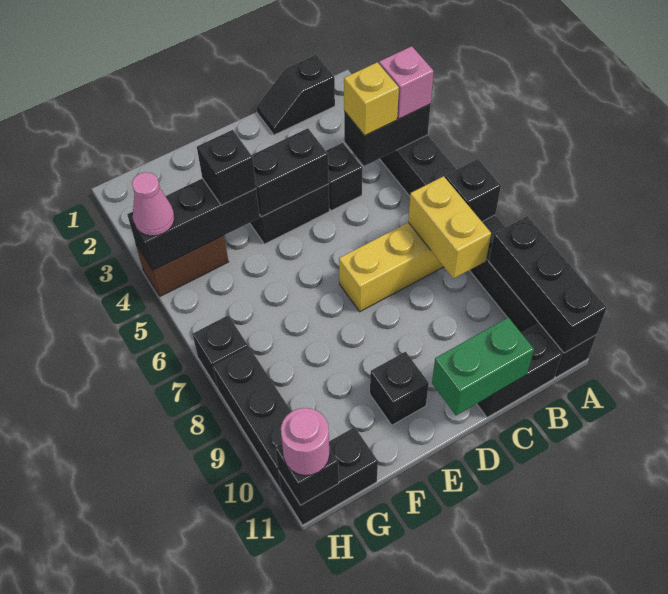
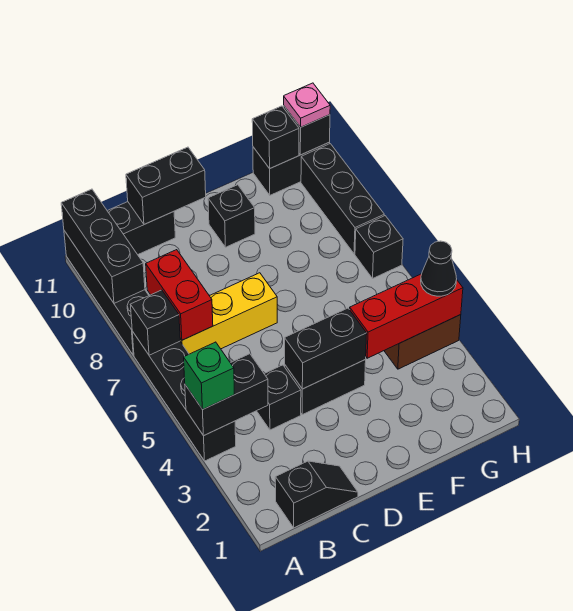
pink brick A4 level 3 -> green brick A4 level 3
yellow brick B4 level 3 -> none
yellow brick B7:B8 level 2 -> red brick B7:B8 level 2
green brick C11:D11 level 2 -> black brick C11:D11 level 2
black brick F4:H4 level 2 -> red brick F4:H4 level 2
black brick F4 level 3 -> black brick G11 level 2
pink cone H4 level 3 -> black cone H4 level 3
pink round brick H11 level 3 -> pink plate H11 level 3

